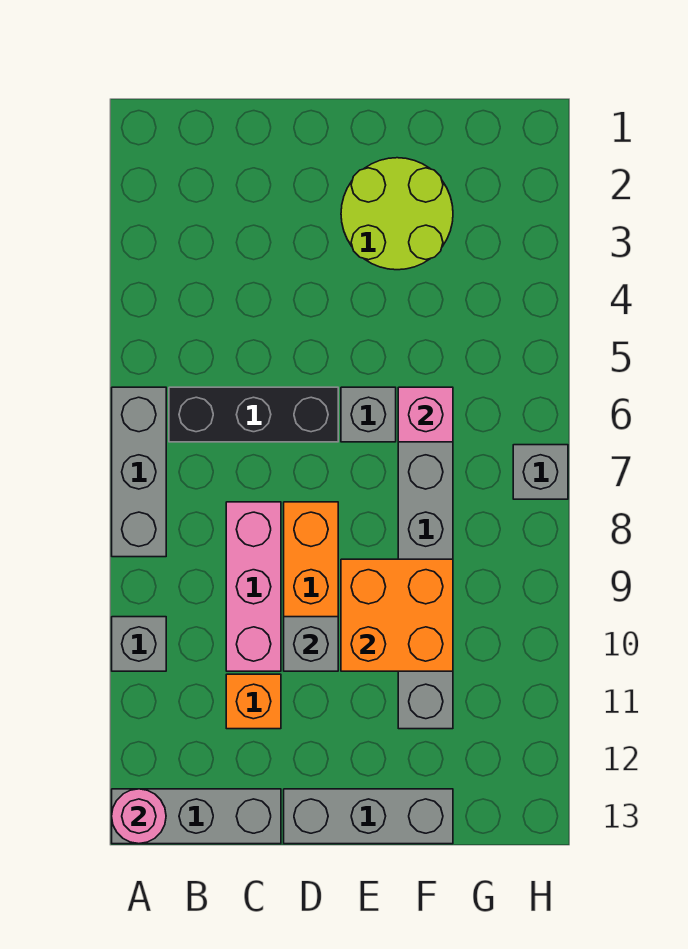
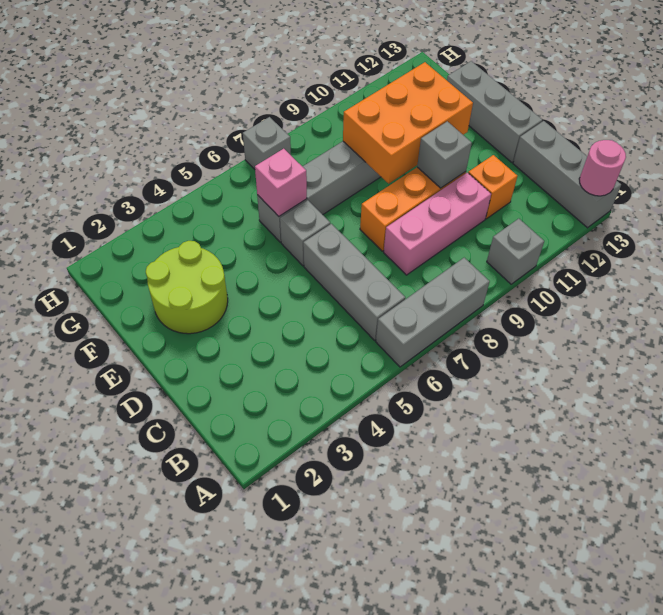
black brick B6:D6 level 1 -> grey brick B6:D6 level 1
orange brick E9:F10 level 2 -> orange brick E9:F11 level 2

